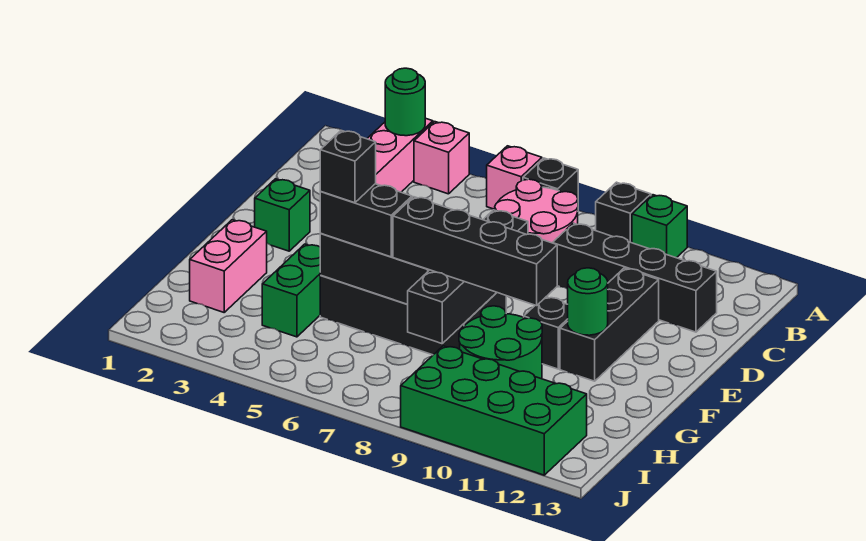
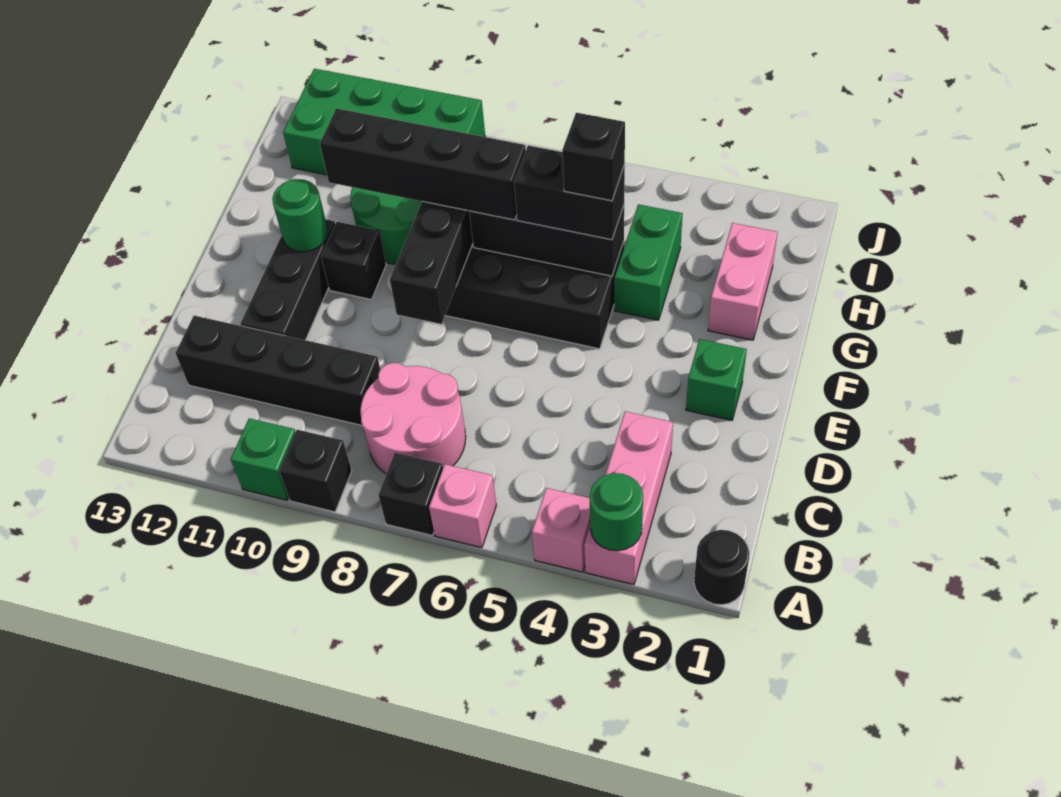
none -> black round brick A1 level 1

